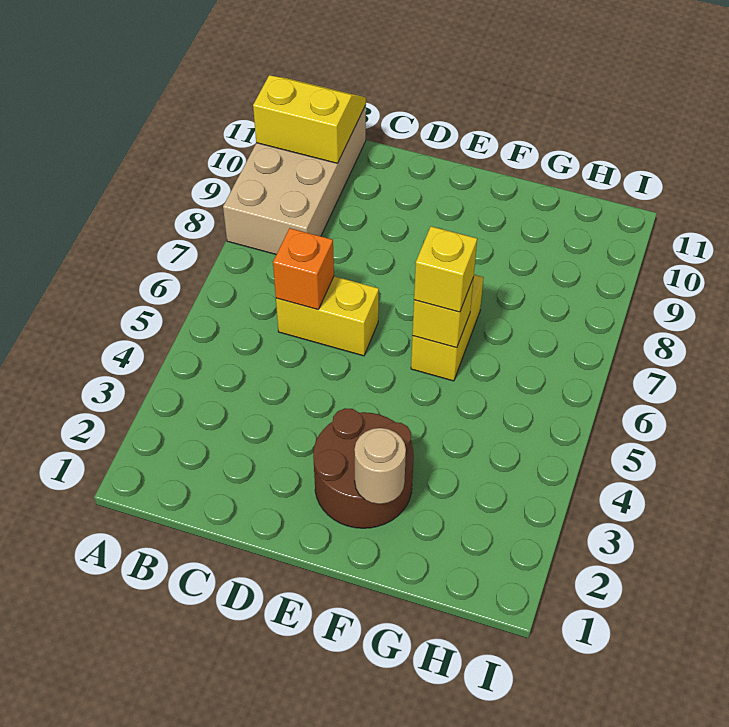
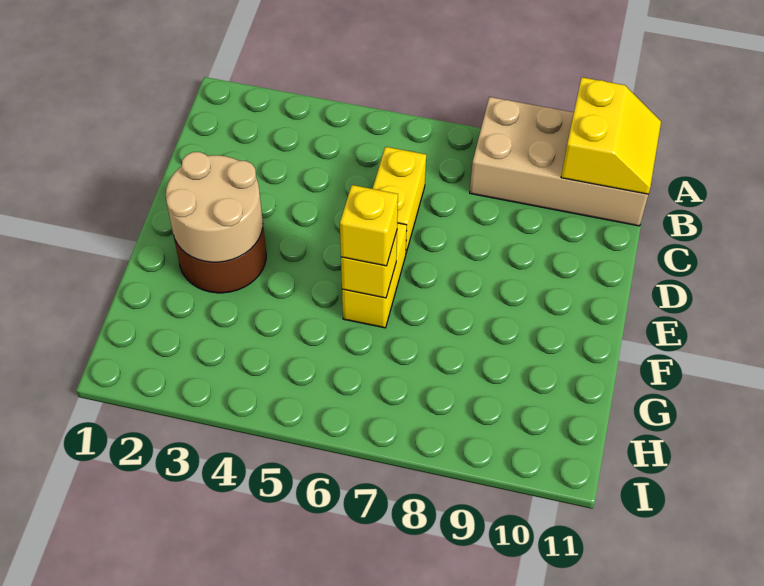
orange brick C6 level 2 -> none
tan round brick F2 level 2 -> tan round brick E2:F3 level 2
yellow brick F6:F7 level 1 -> yellow brick E6:F6 level 1

